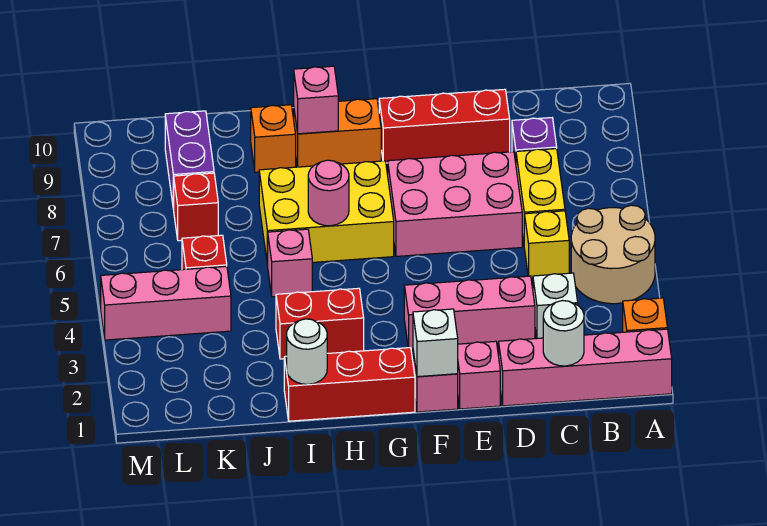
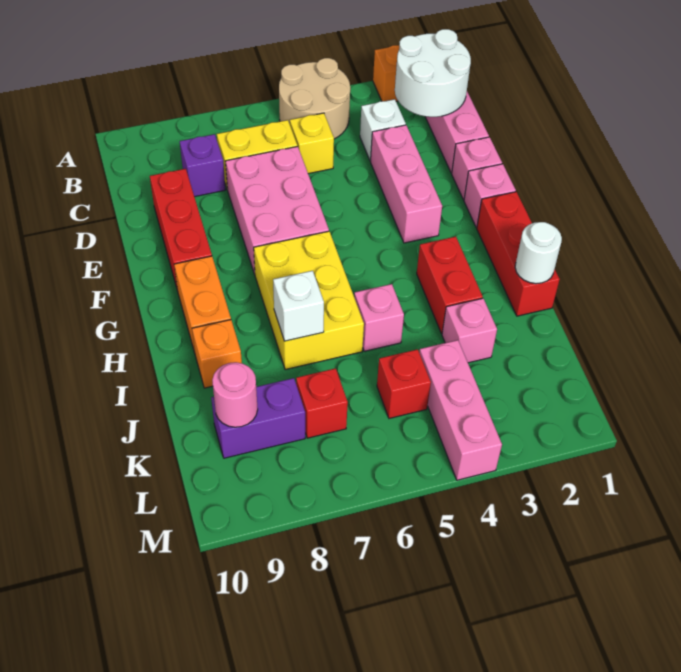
white round brick C1 level 2 -> white round brick B1:C2 level 2
white brick F1 level 2 -> white brick I7 level 2
pink round brick H6 level 2 -> pink round brick K9 level 2
pink brick H9 level 2 -> pink brick J3 level 1

